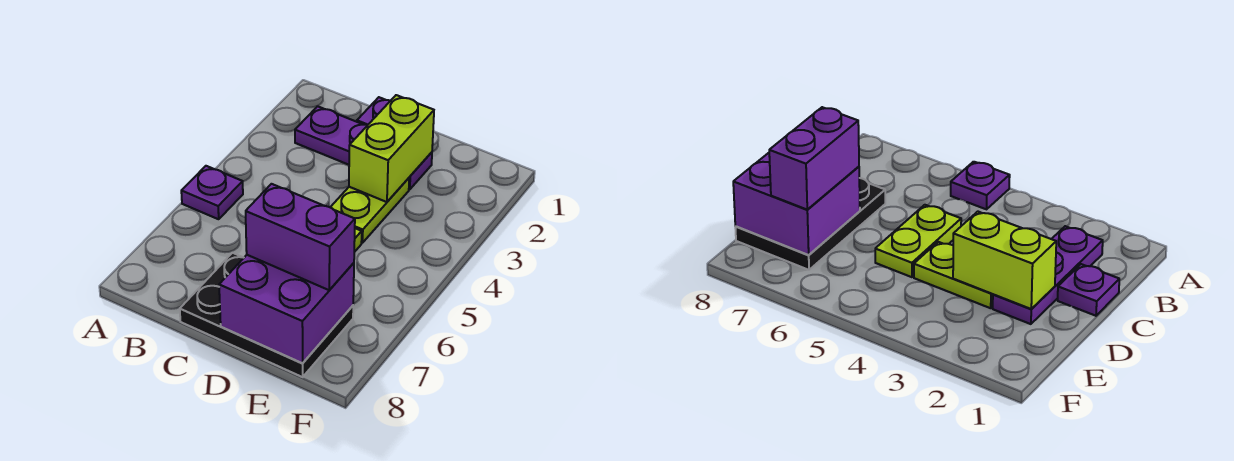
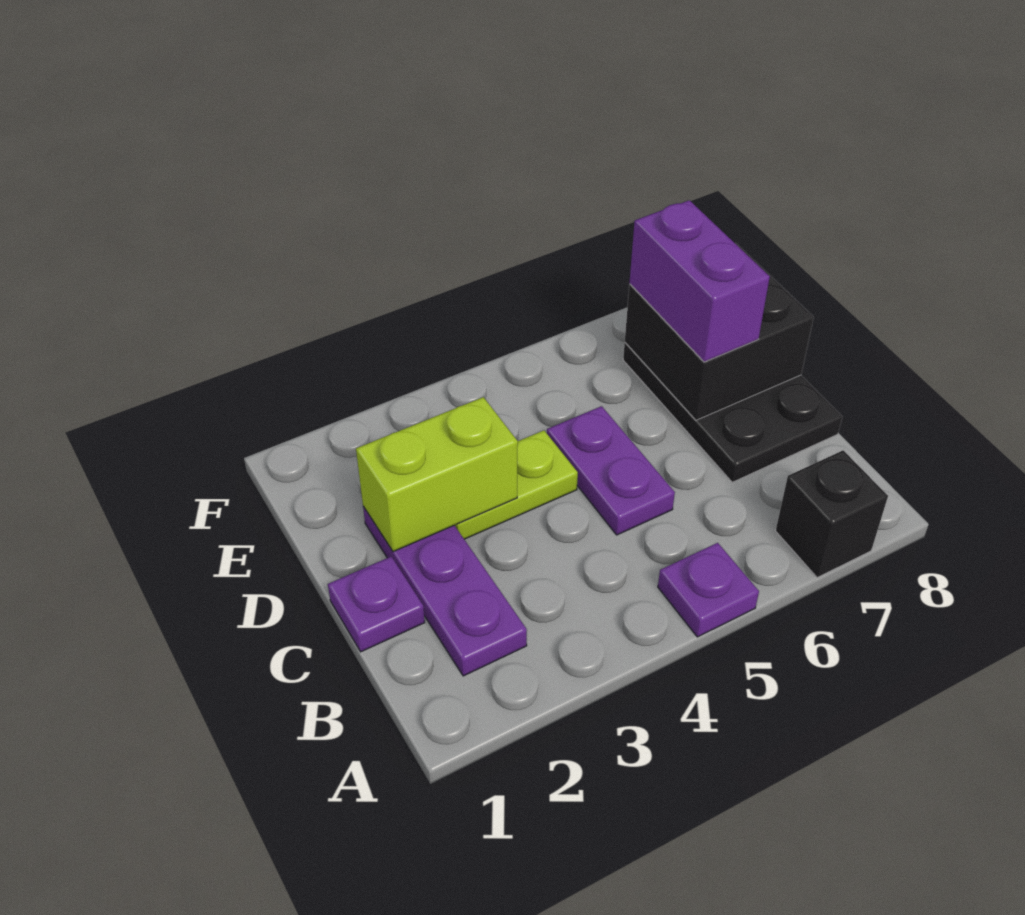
none -> black brick A7 level 1
lime plate C5:D5 level 1 -> purple plate C5:D5 level 1
purple brick D7:E8 level 2 -> black brick D7:E8 level 2

